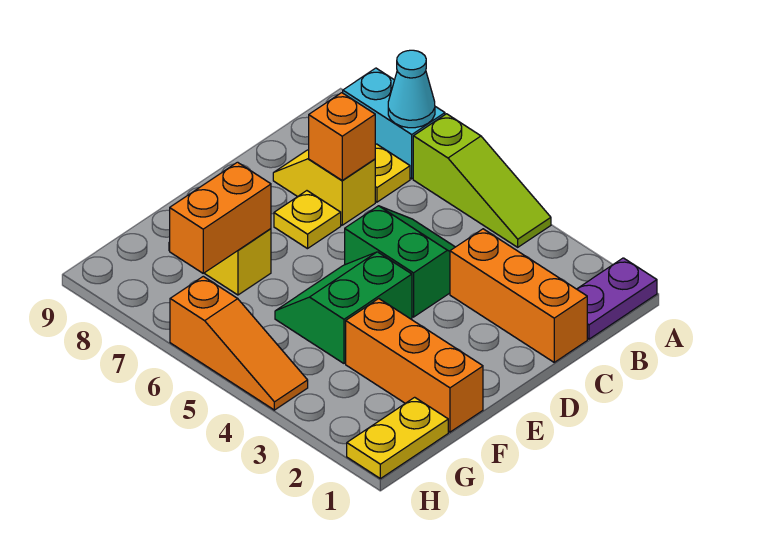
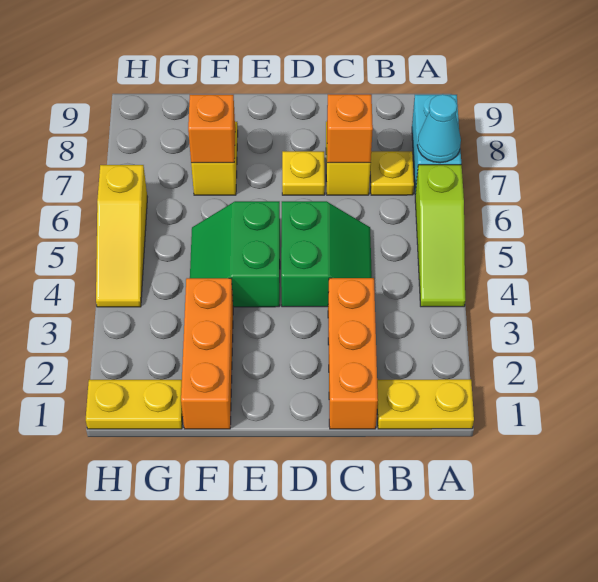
purple plate A1:B1 level 1 -> yellow plate A1:B1 level 1
green slope E4:F5 level 1 top 4 -> green slope E4:F5 level 1 top E
orange brick F7:G7 level 2 -> orange brick F7 level 2
orange slope H4:H6 level 1 top 6 -> yellow slope H4:H6 level 1 top 6

